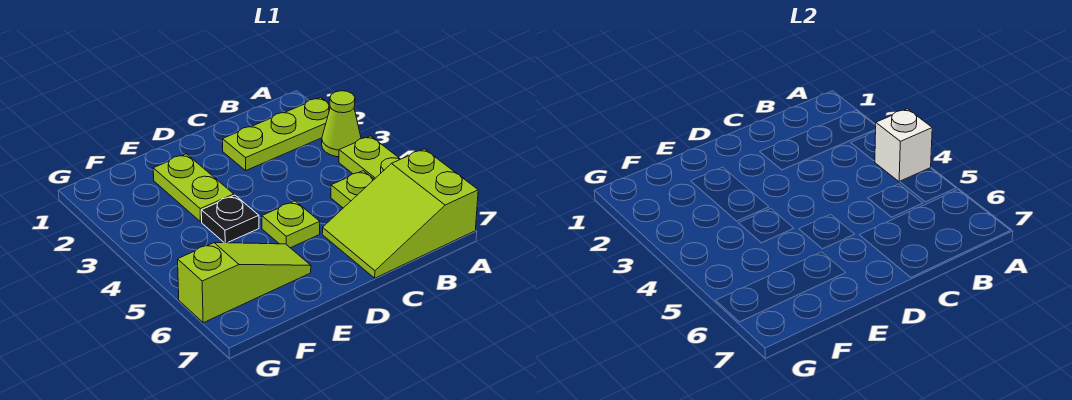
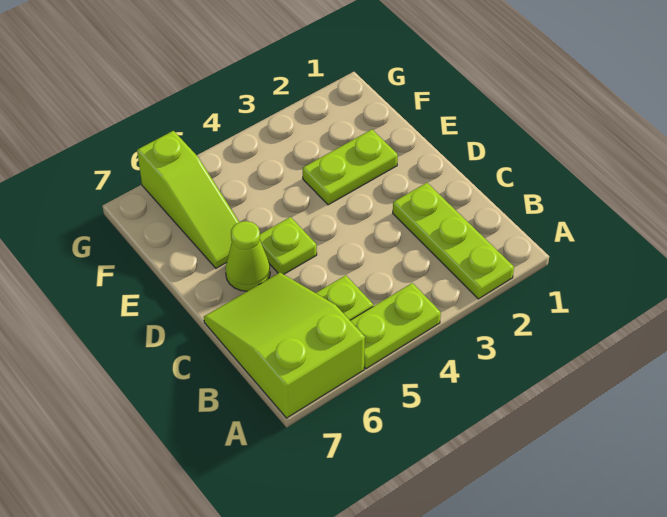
lime cone A3 level 1 -> lime cone D6 level 1
white brick A4 level 2 -> none
black plate E4 level 1 -> none

